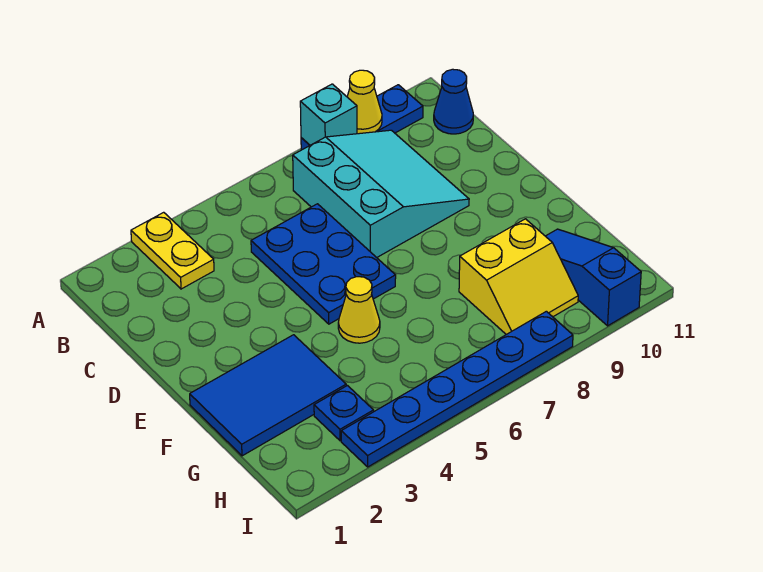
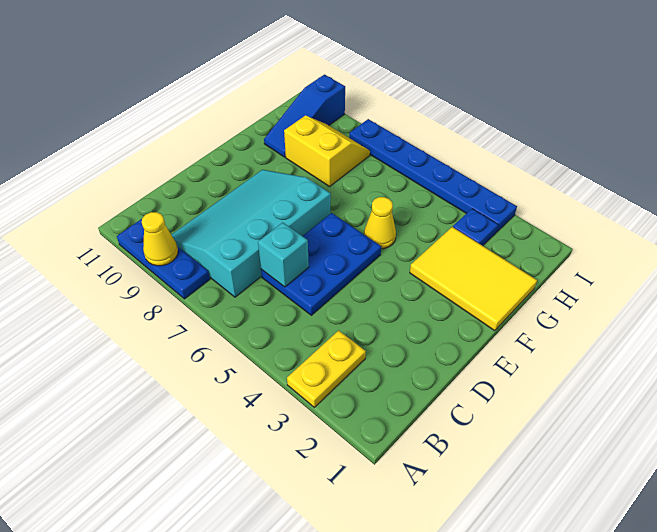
cyan brick A8 level 2 -> cyan brick C6 level 2
cyan slope B7:D9 level 1 top 7 -> cyan slope B7:E9 level 1 top 7
blue cone B11 level 1 -> none
blue tile F1:G3 level 1 -> yellow tile F1:G3 level 1

